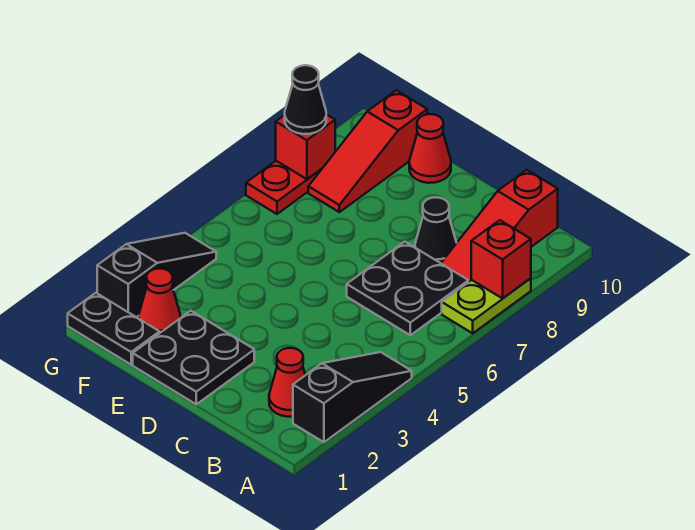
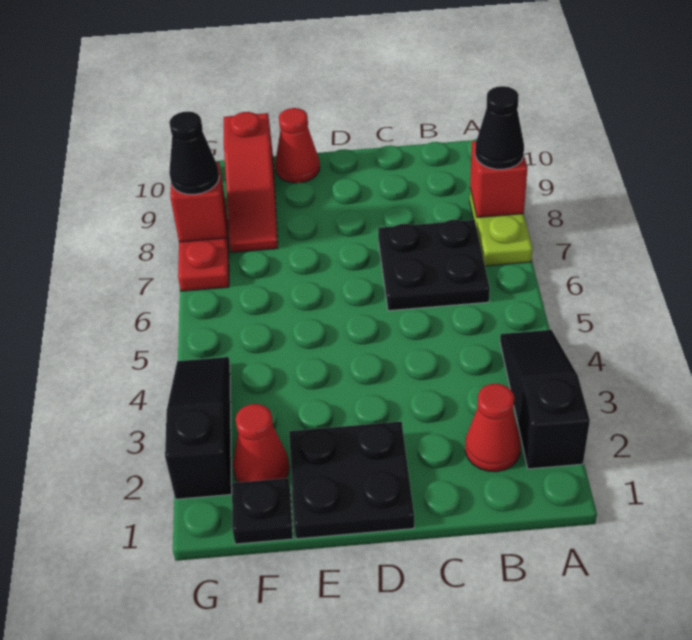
red slope B8:B10 level 1 top 10 -> none
black cone C8 level 1 -> black cone A8 level 3
black plate F1:G1 level 1 -> black plate F1 level 1

